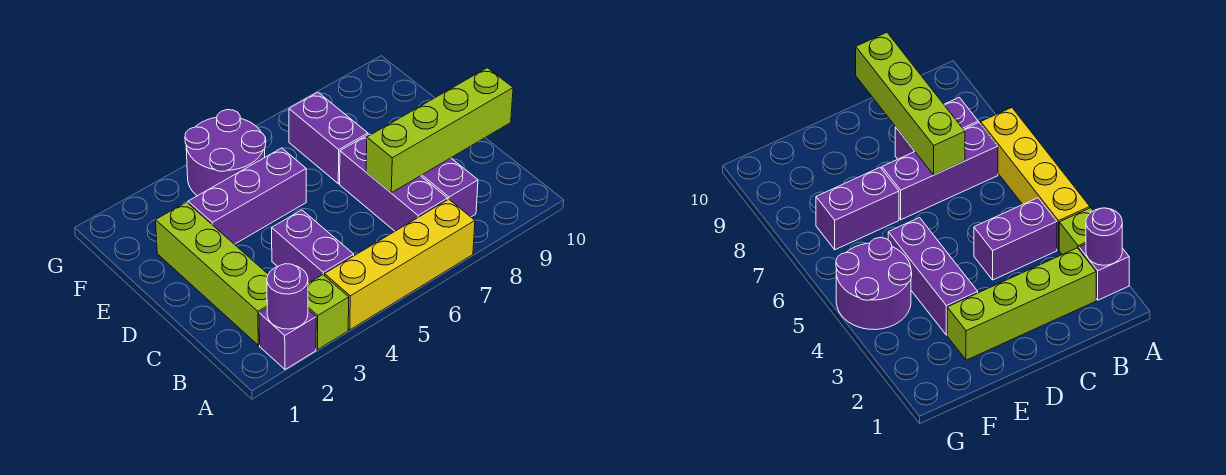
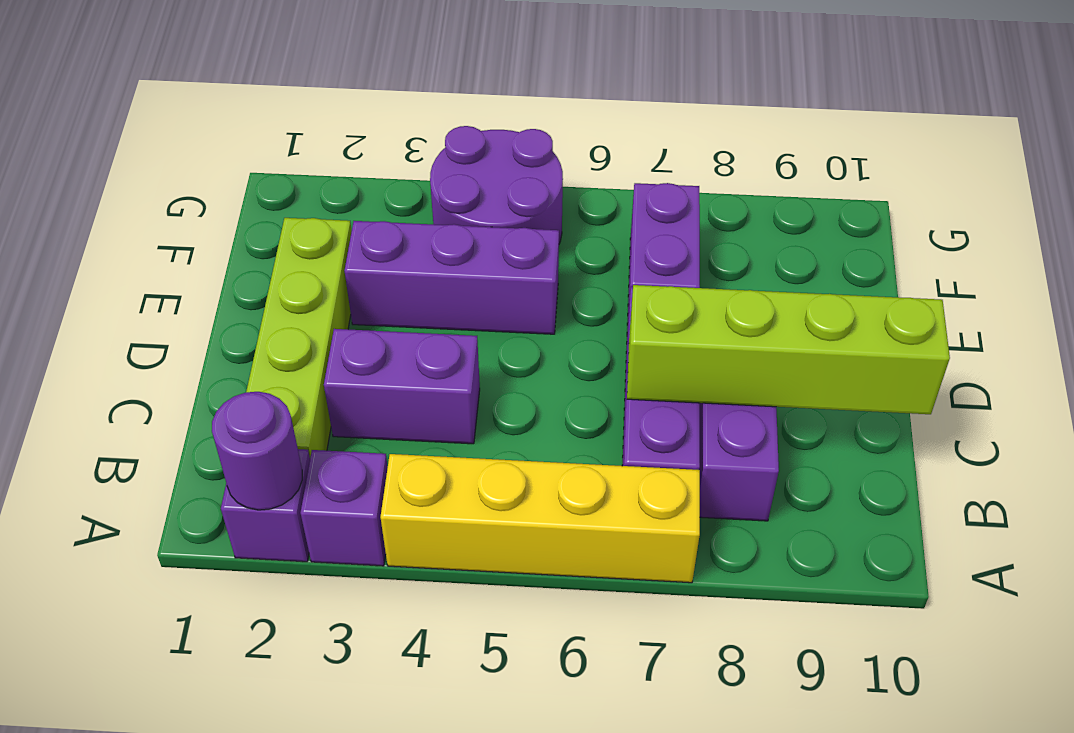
lime brick A3 level 1 -> purple brick A3 level 1
purple brick B4:C4 level 1 -> purple brick C3:C4 level 1

